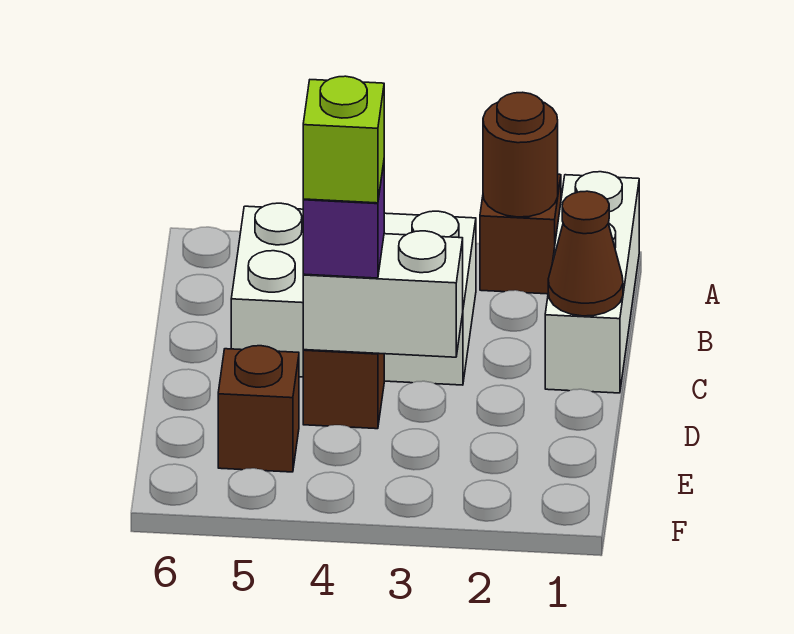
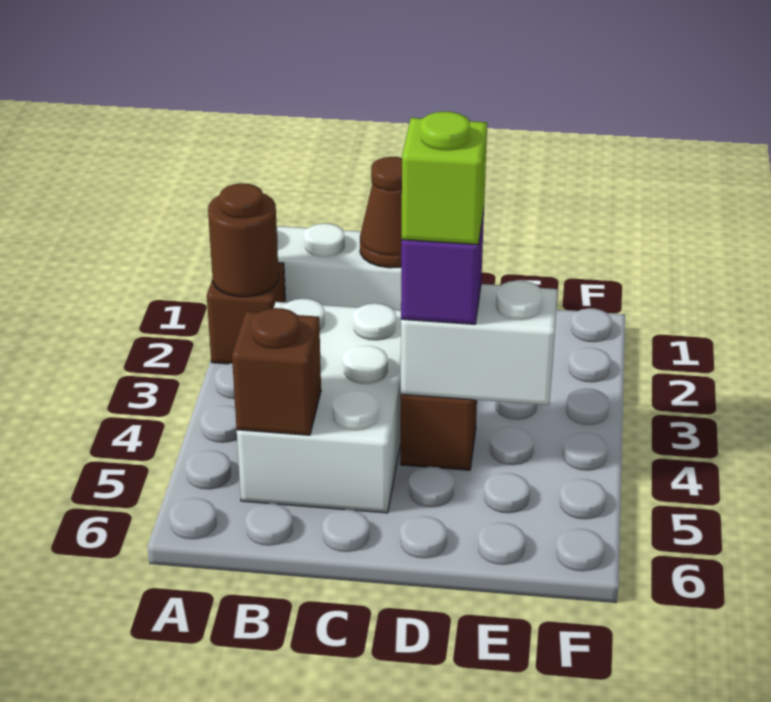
white brick D3:D4 level 2 -> white brick D4:E4 level 2
brown brick E5 level 1 -> brown brick B5 level 2

